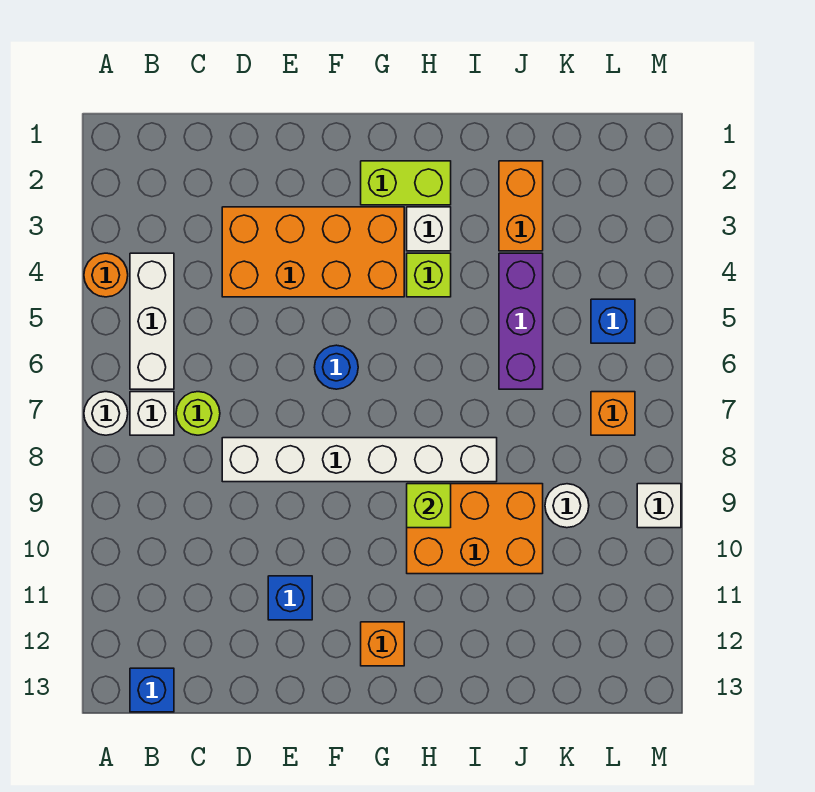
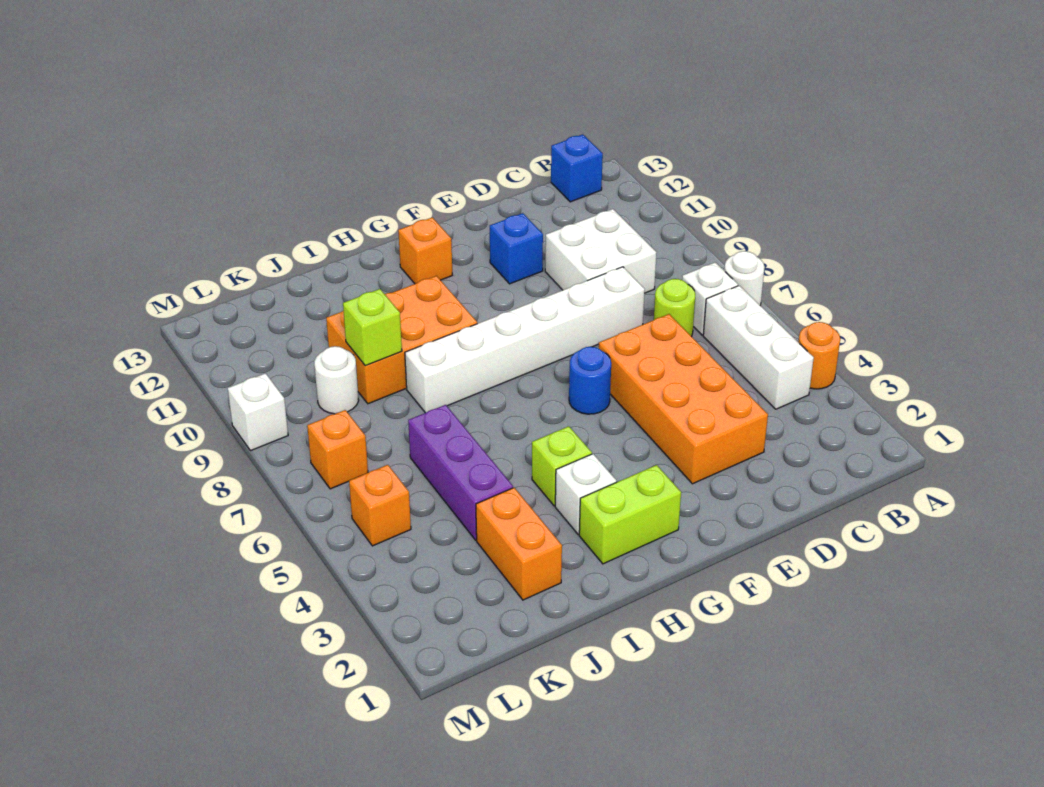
none -> white brick C9:D10 level 1
orange brick D3:G4 level 1 -> orange brick D3:E6 level 1
lime brick H9 level 2 -> lime brick J9 level 2
blue brick L5 level 1 -> orange brick L5 level 1

